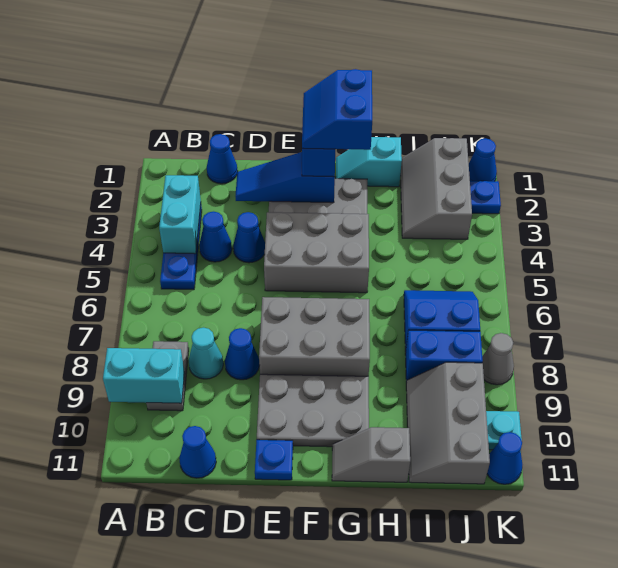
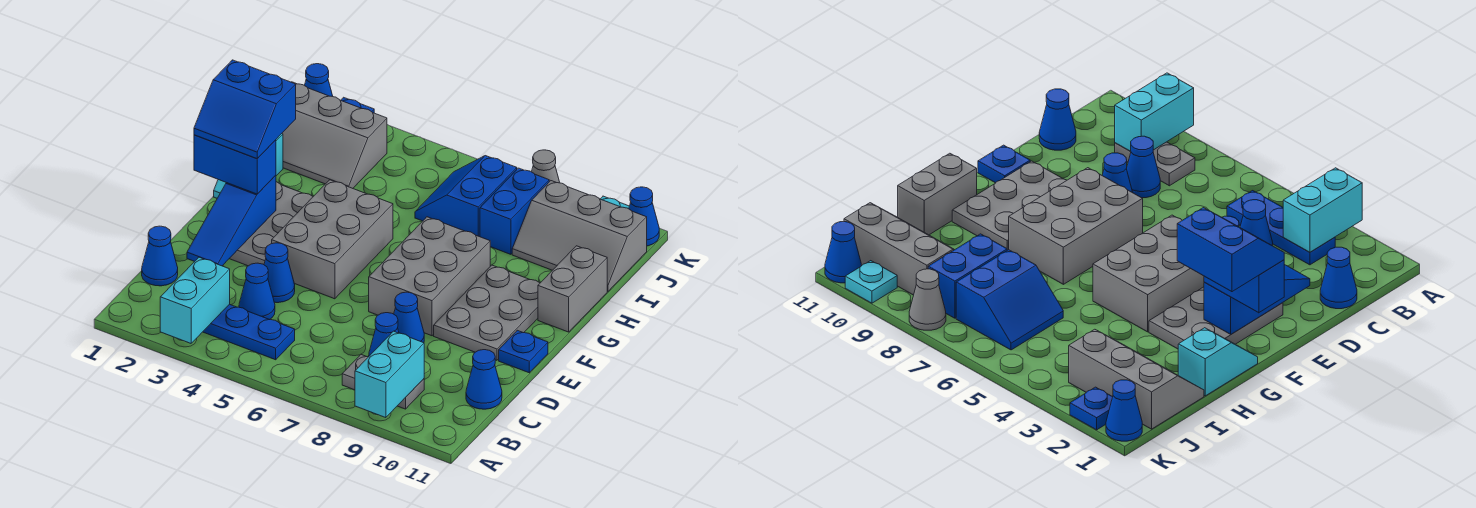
cyan brick B3:B4 level 2 -> cyan brick A3:B3 level 2
cyan cone C8 level 1 -> blue cone C8 level 1
grey slope G11:H11 level 1 top H -> grey brick G11:H11 level 1

